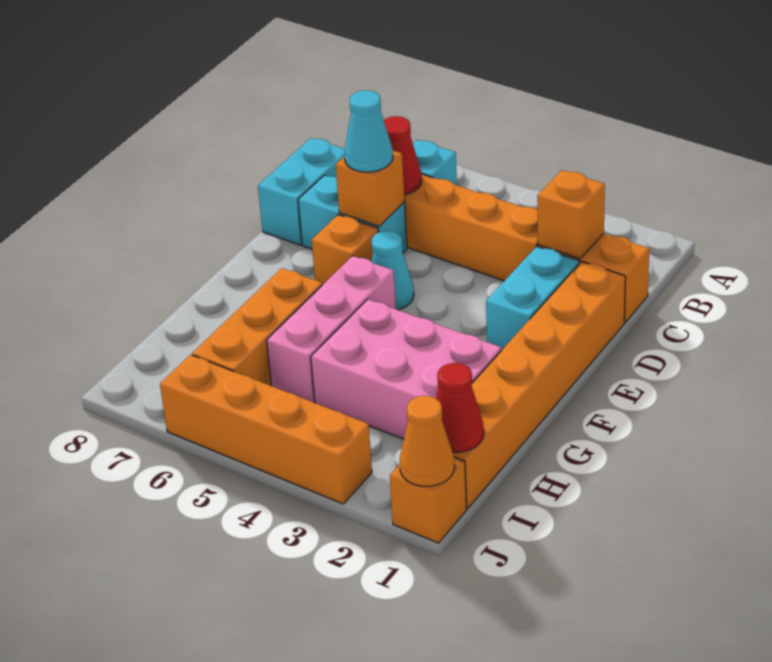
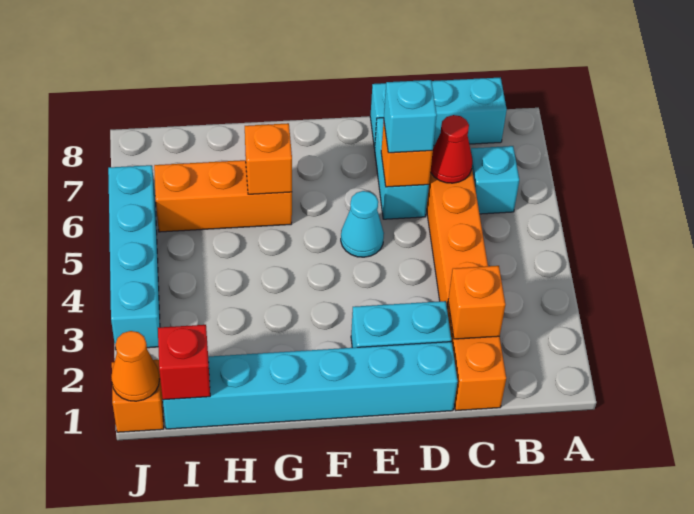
cyan brick C8:D8 level 1 -> cyan brick B8:D8 level 1
orange brick D1:I1 level 1 -> cyan brick D1:I1 level 1
cyan cone D6 level 3 -> cyan brick D6 level 3
orange brick E6 level 1 -> orange brick G6 level 2
pink brick F5:H5 level 1 -> none
pink brick G2:H4 level 1 -> none
red cone I1 level 2 -> red brick I1 level 2
orange brick J3:J6 level 1 -> cyan brick J3:J6 level 1

